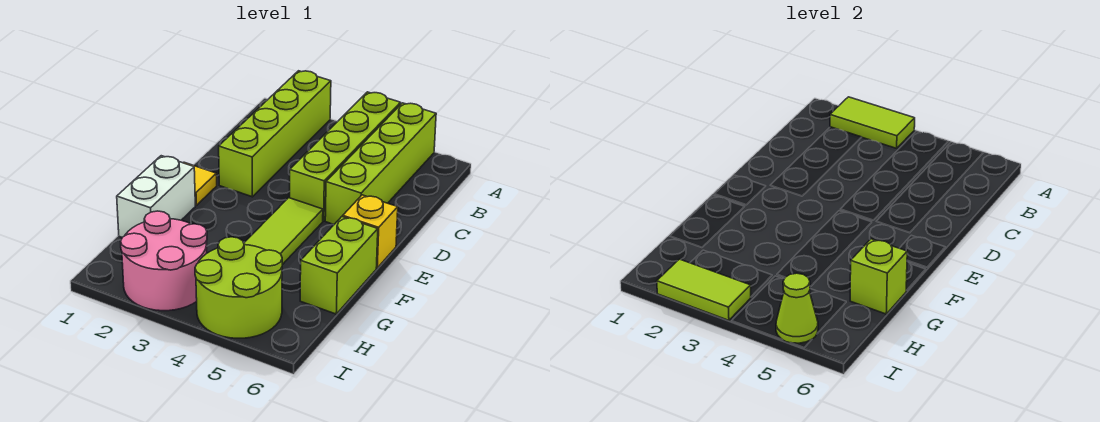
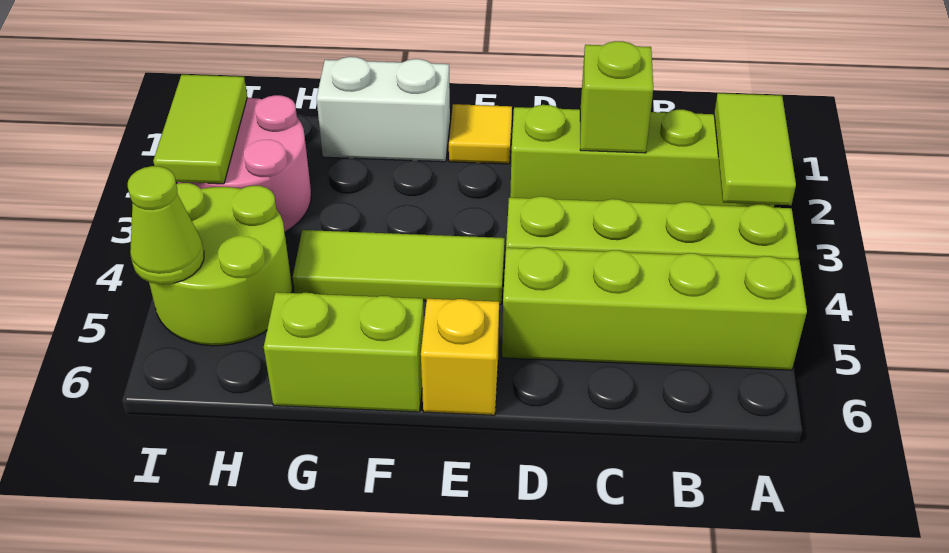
lime brick G6 level 2 -> lime brick C2 level 2

